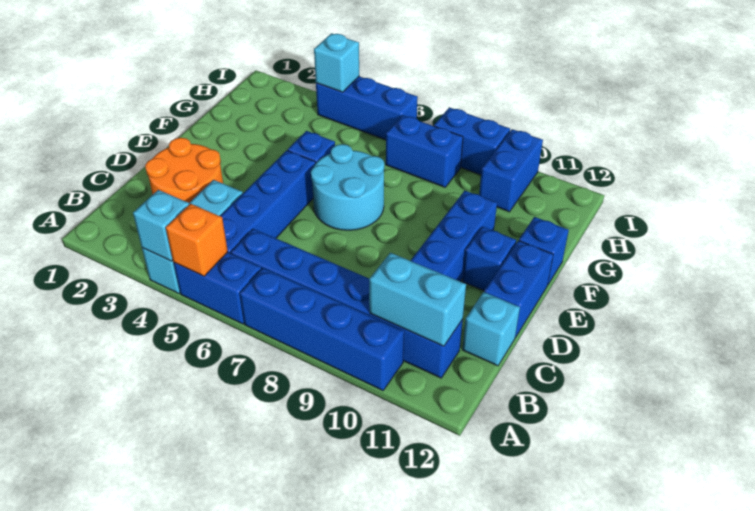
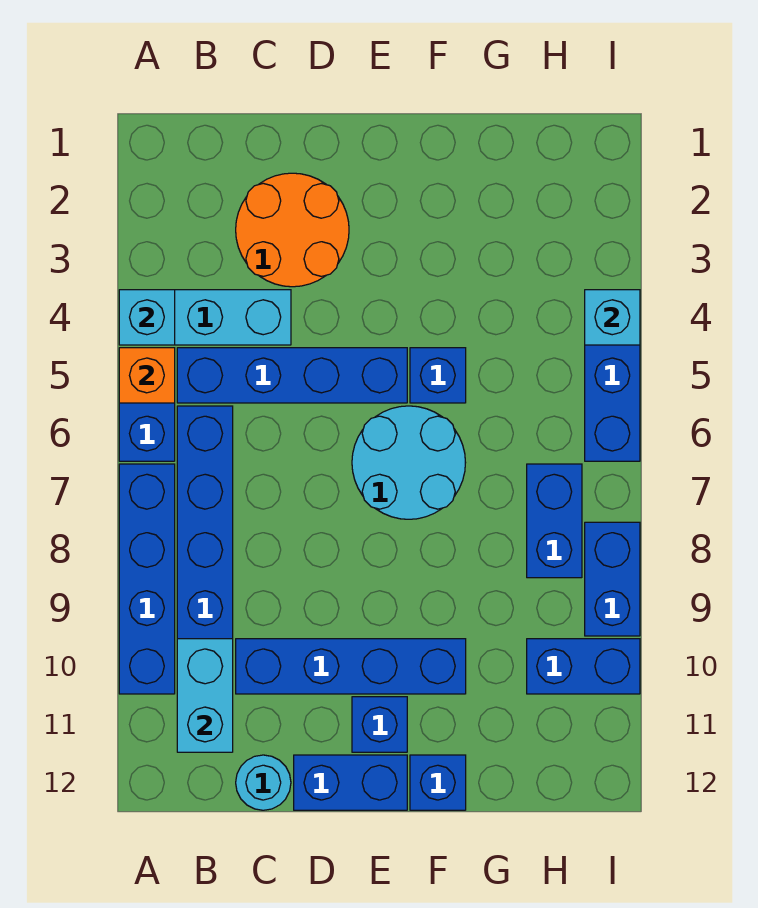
cyan brick C12 level 1 -> cyan round brick C12 level 1

